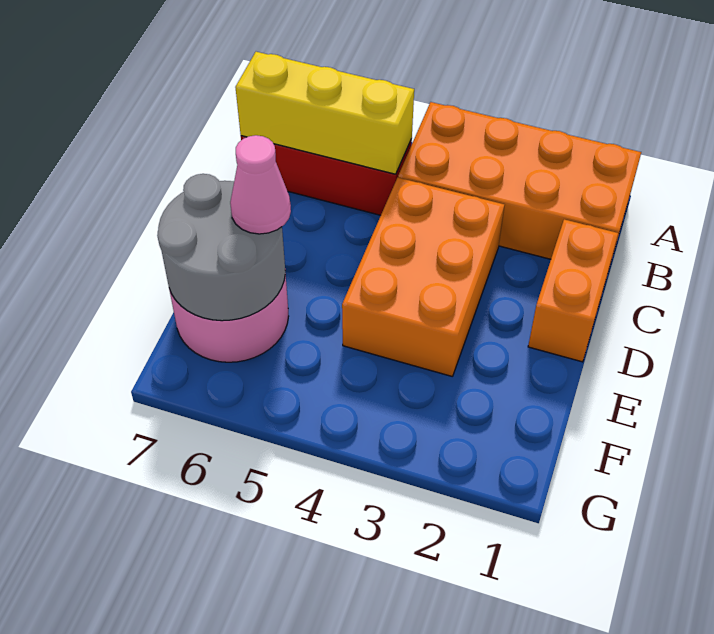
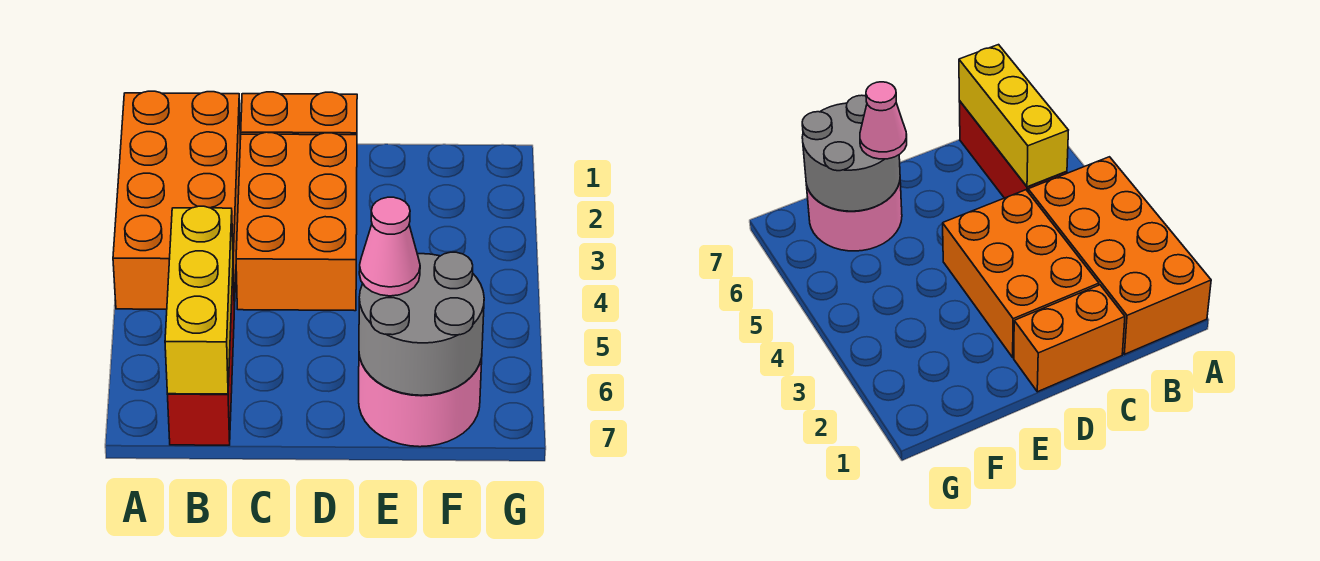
orange brick C3:E4 level 1 -> orange brick C2:D4 level 1

